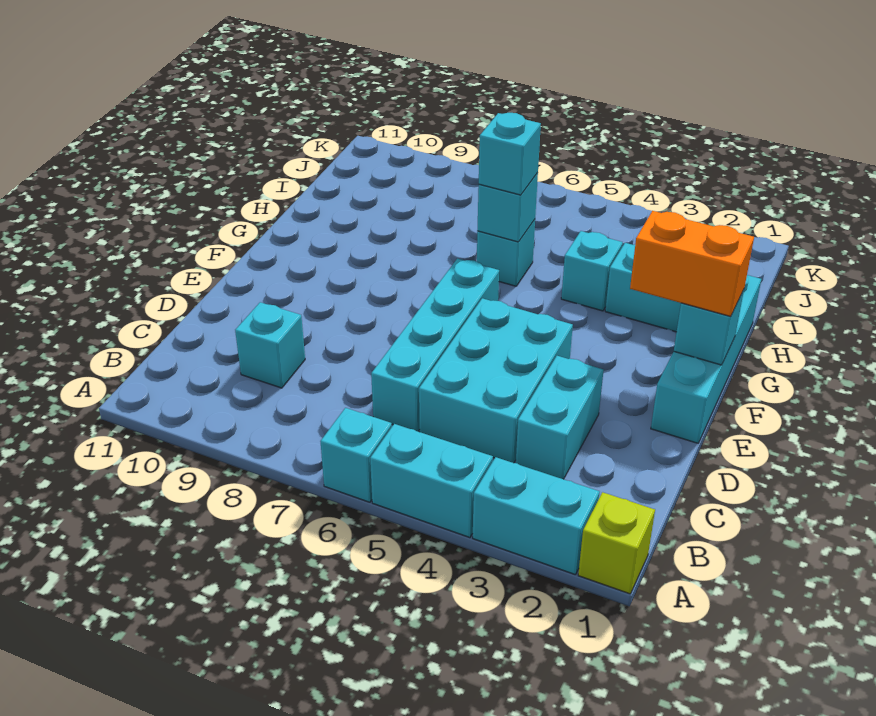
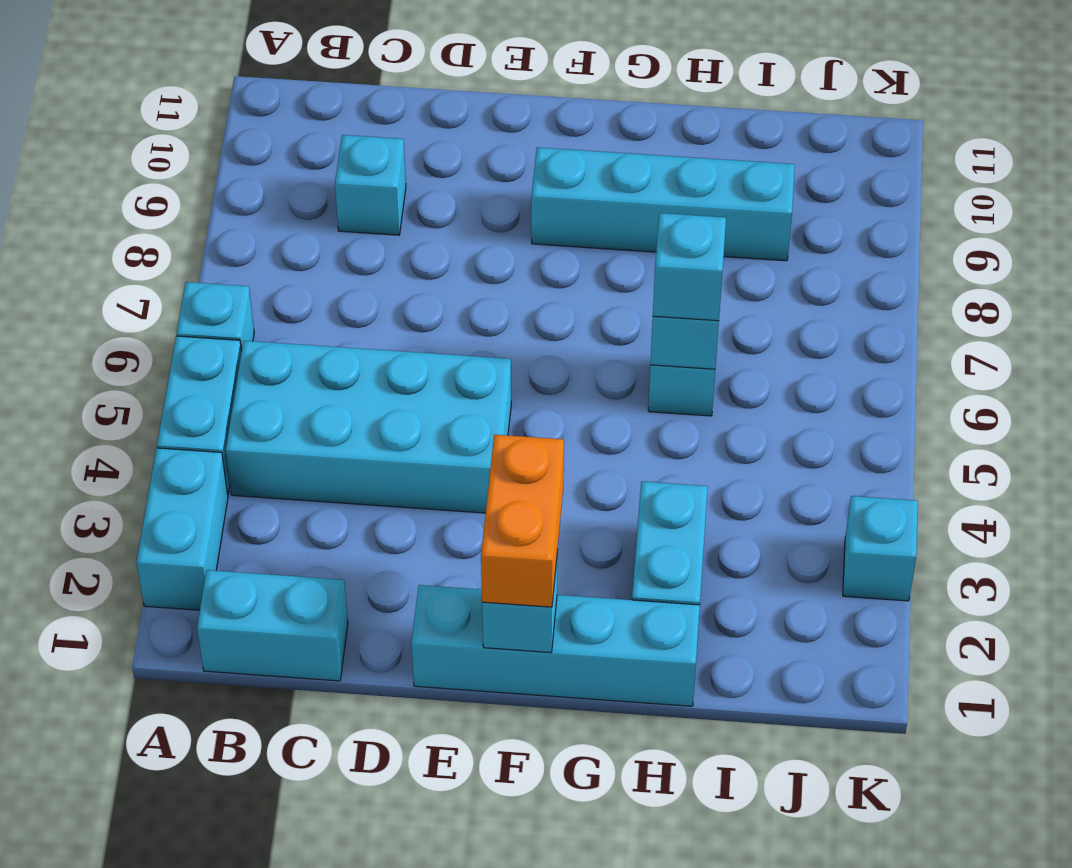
lime brick A1 level 1 -> none
cyan brick C3:D3 level 1 -> cyan brick B1:C1 level 1
cyan brick C4:E5 level 1 -> cyan brick B4:E5 level 1
cyan brick C6:F6 level 1 -> cyan brick F9:I9 level 1
cyan brick H4 level 1 -> cyan brick K3 level 1

